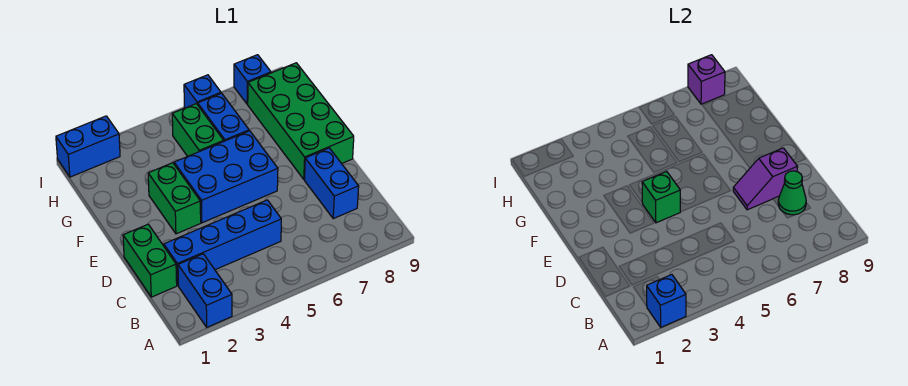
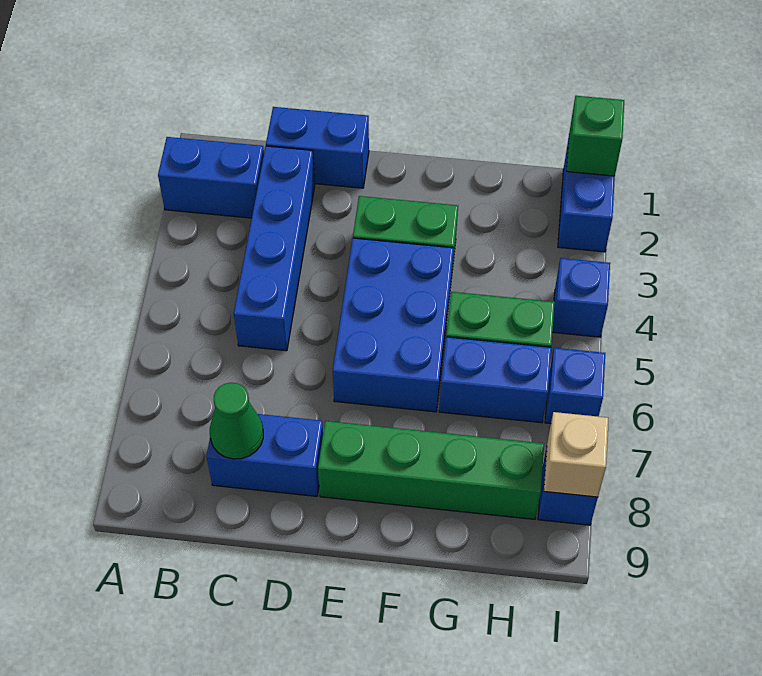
blue brick A2 level 2 -> blue brick I4 level 1
green brick C1:D1 level 1 -> blue brick C1:D1 level 1
purple slope D7:D8 level 2 top 8 -> none
green brick E4 level 2 -> green brick I1 level 2
green brick E8:H9 level 1 -> green brick E8:H8 level 1
purple brick I8 level 2 -> tan brick I8 level 2

